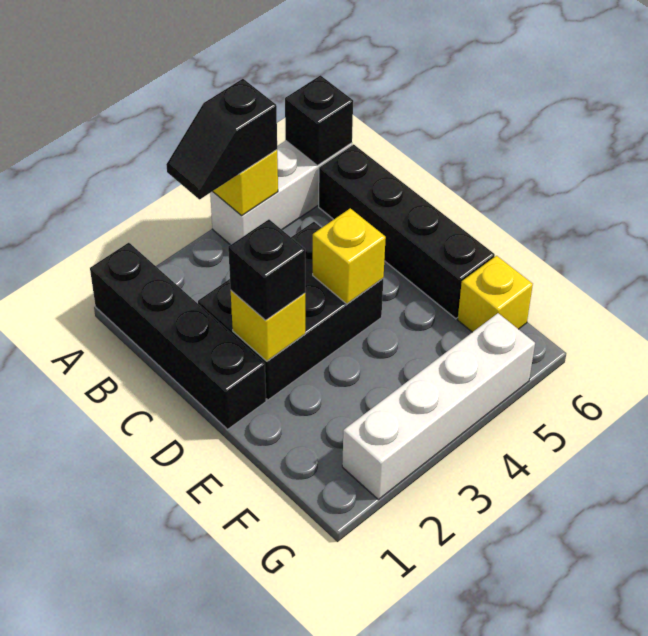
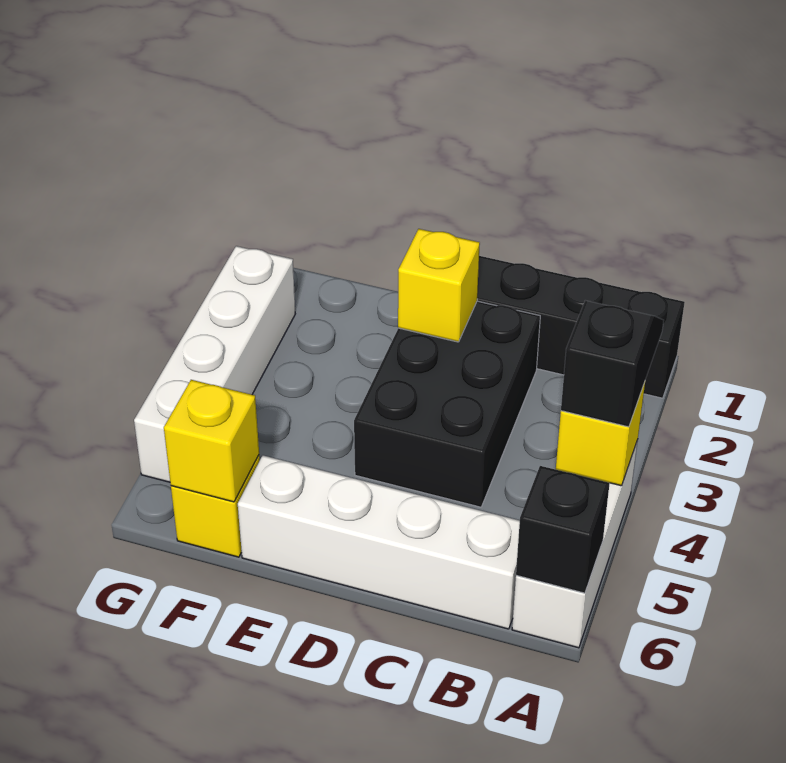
black brick B6:E6 level 1 -> white brick B6:E6 level 1
black brick D2 level 3 -> none
yellow brick D4 level 2 -> yellow brick F6 level 2

